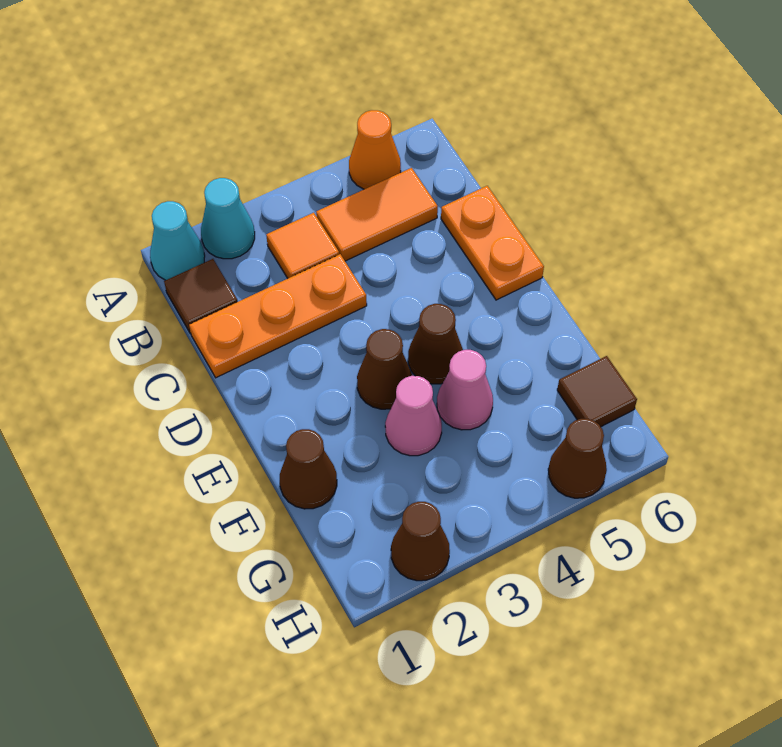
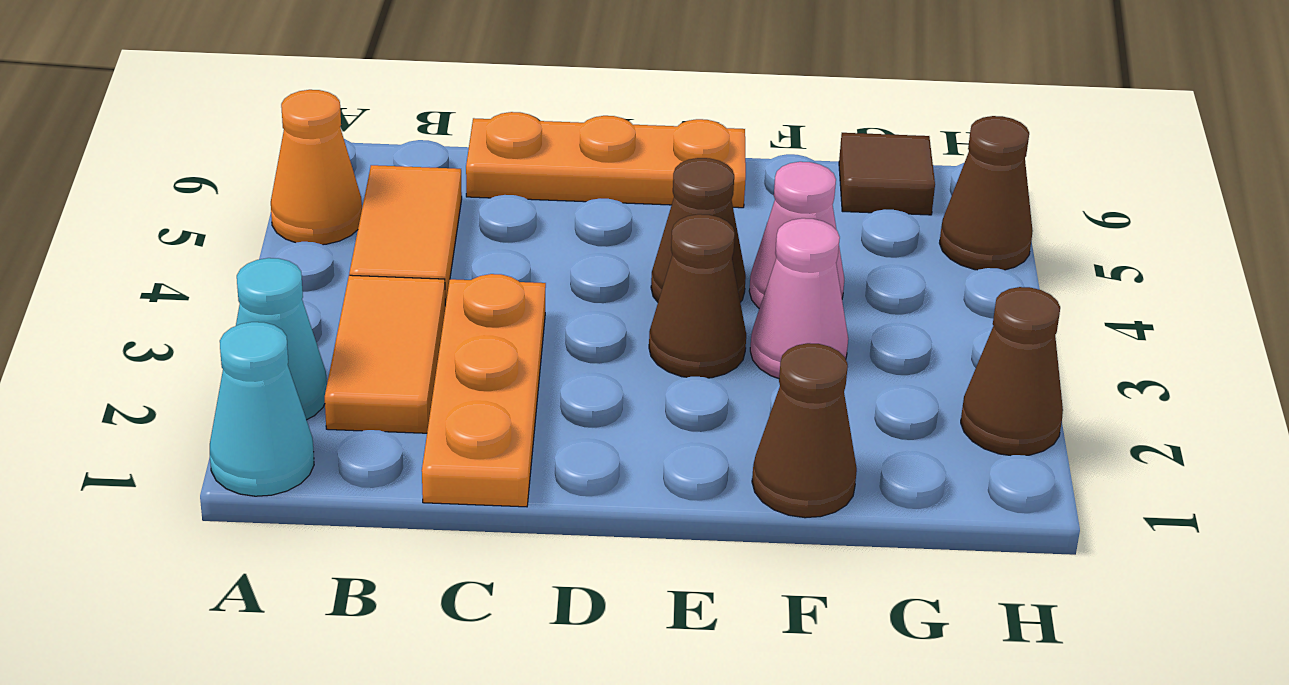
brown tile B1 level 1 -> none
orange tile B3 level 1 -> orange tile B2:B3 level 1
orange plate C6:D6 level 1 -> orange plate C6:E6 level 1

